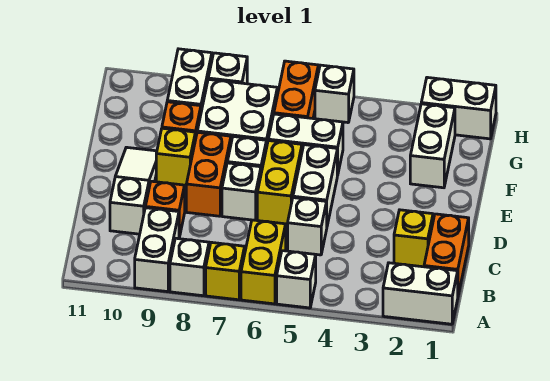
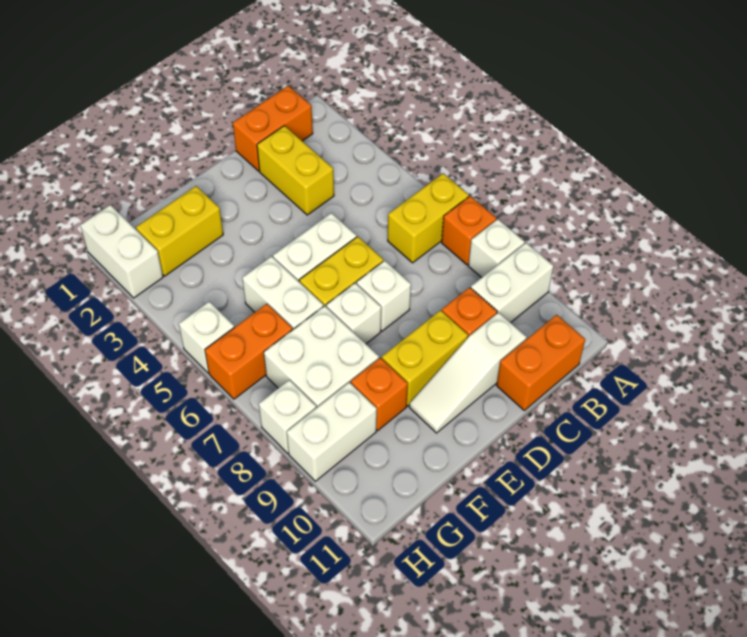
white brick A1:A2 level 1 -> none
white brick A5 level 1 -> none
yellow brick A7 level 1 -> orange brick A7 level 1
yellow brick C2 level 1 -> yellow brick C2:C3 level 1
white brick C5 level 1 -> none
orange brick D8:E8 level 1 -> orange brick B11:C11 level 1
yellow brick E9 level 1 -> yellow brick D9:E9 level 1
white brick F2:G2 level 1 -> yellow brick F2:G2 level 1

